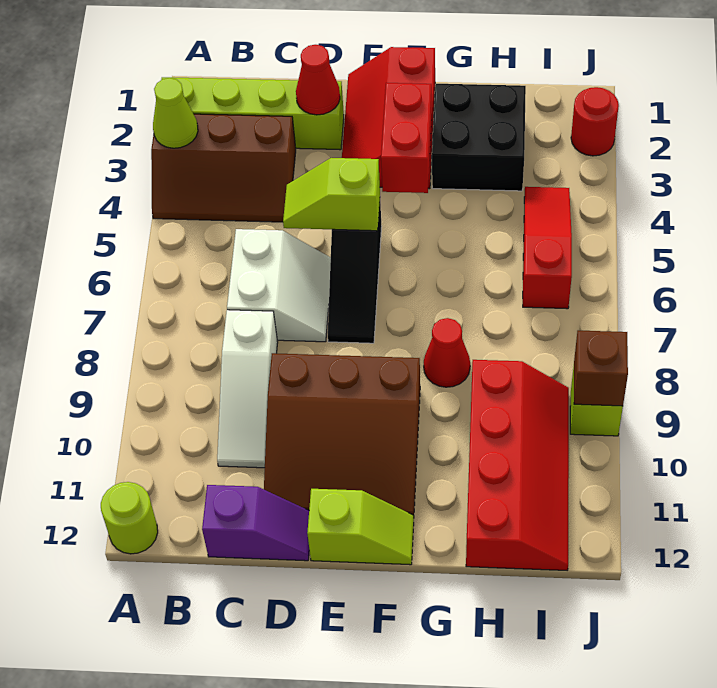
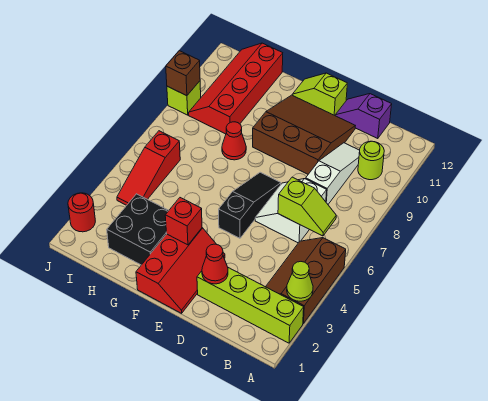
brown slope A3:C4 level 1 top 3 -> brown slope A3:B5 level 1 top A
lime round brick A12 level 1 -> lime round brick B10 level 1
lime slope D5:E5 level 2 top E -> lime slope B6:C6 level 2 top C
red brick F3:F4 level 2 -> red brick F3 level 2

